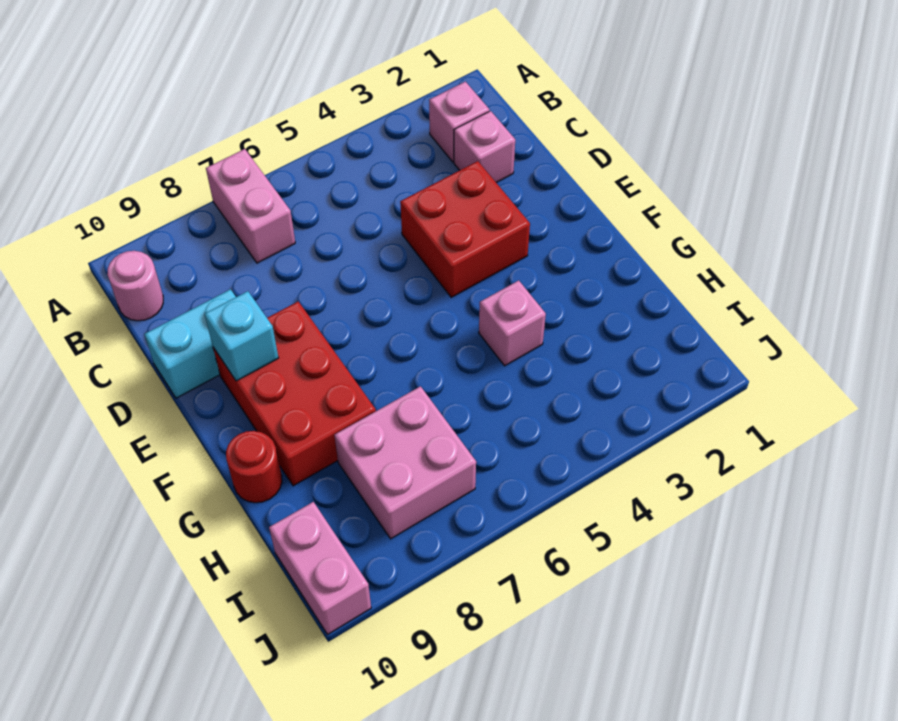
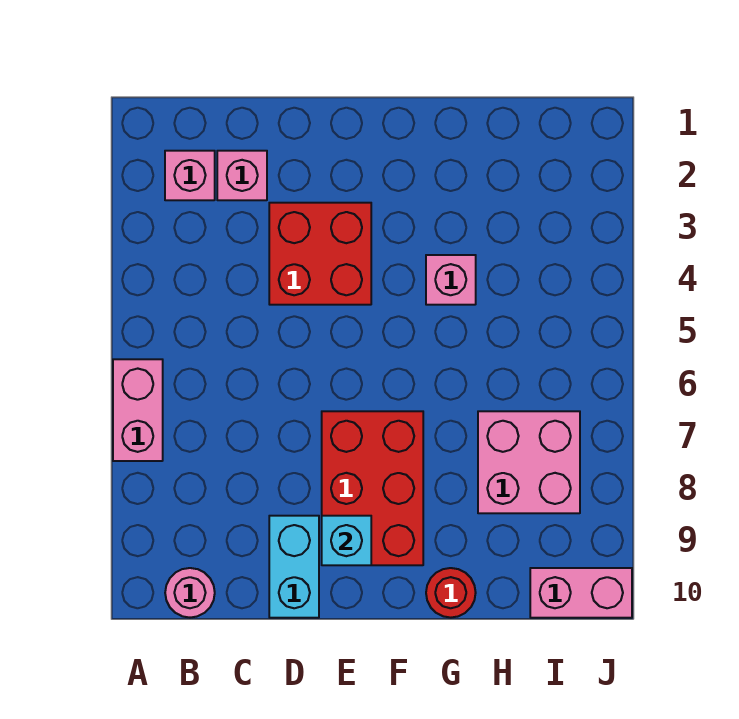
pink brick A7:B7 level 1 -> pink brick A6:A7 level 1
red brick E8:G9 level 1 -> red brick E7:F9 level 1

